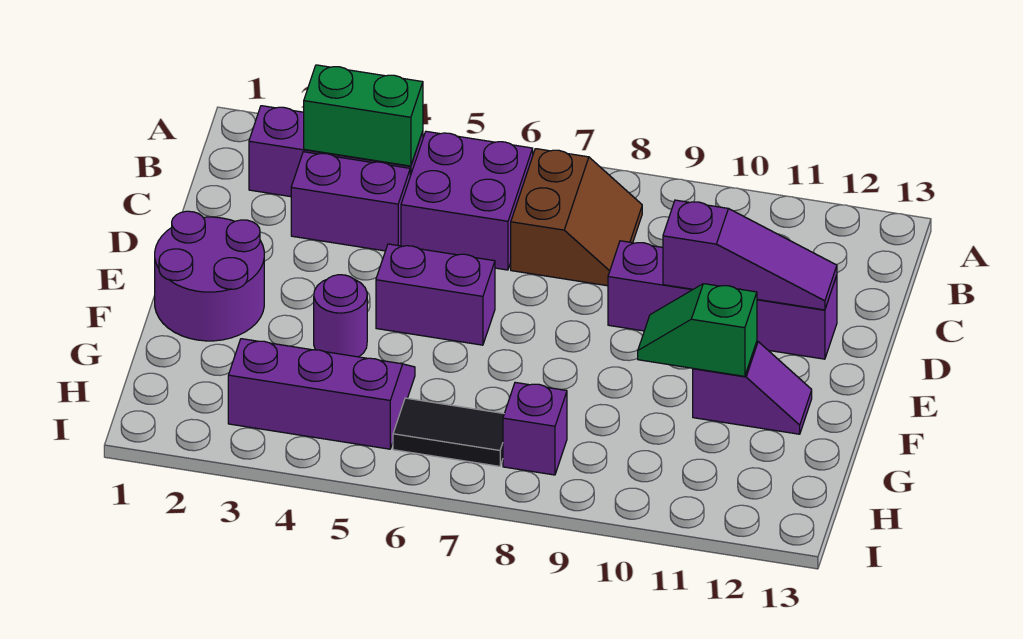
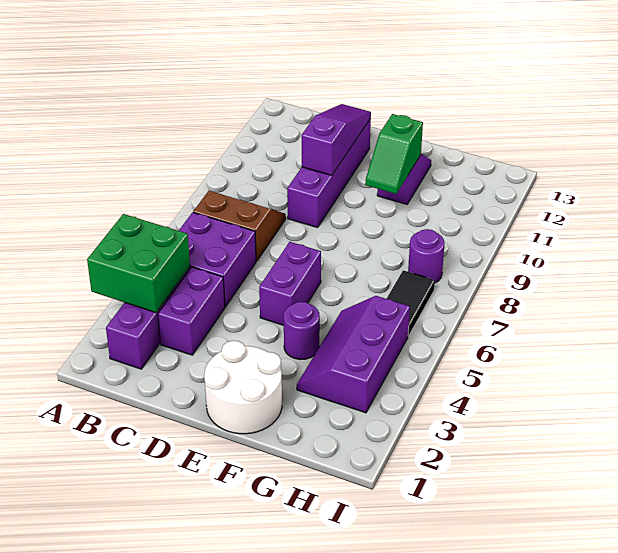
green brick B3:B4 level 2 -> green brick A3:B4 level 2
purple round brick E1:F2 level 1 -> white round brick E1:F2 level 1
purple brick H8 level 1 -> purple round brick H8 level 1

